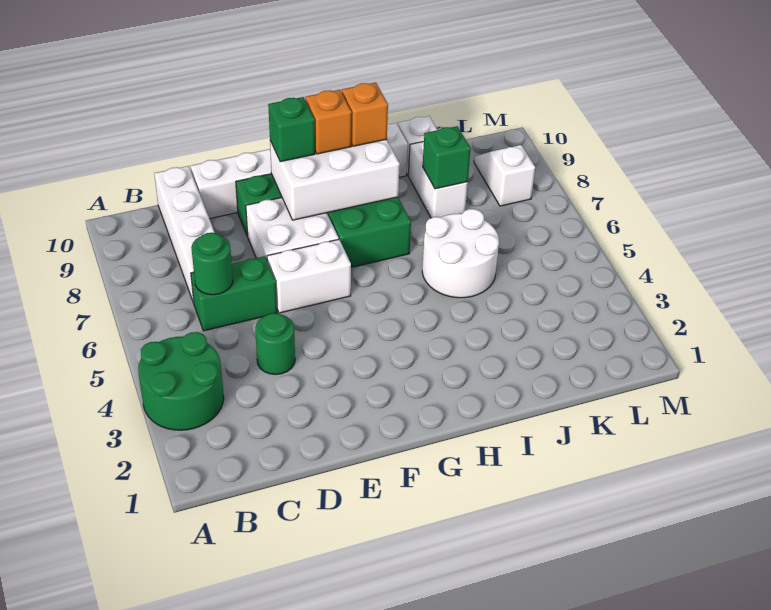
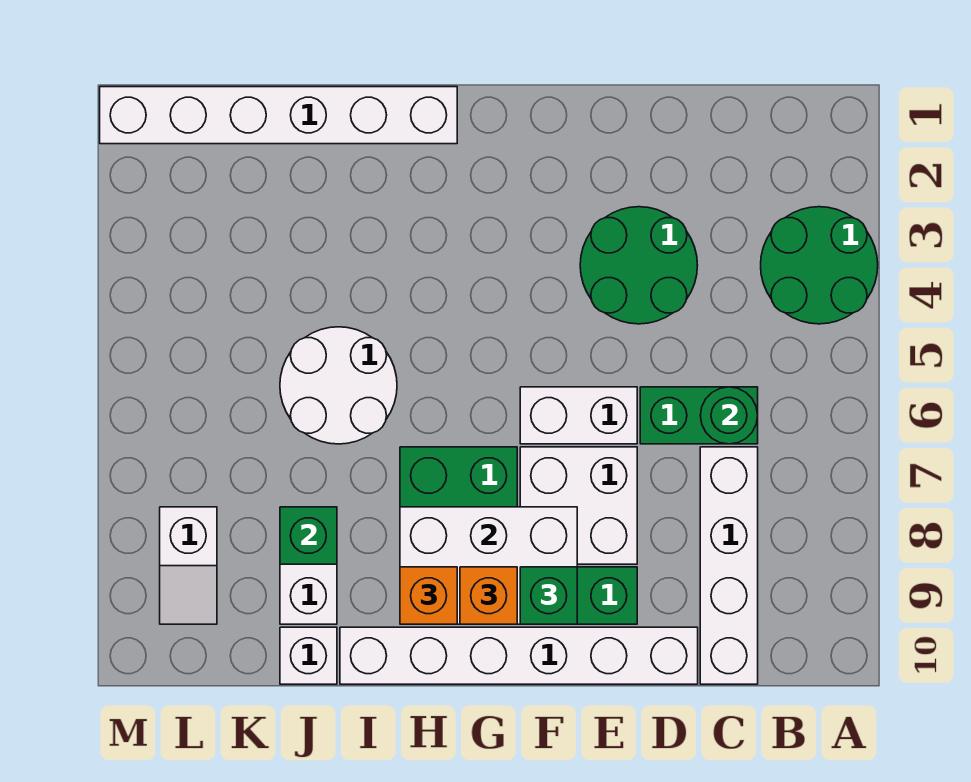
green round brick D4 level 1 -> green round brick D3:E4 level 1
none -> white brick H1:M1 level 1

